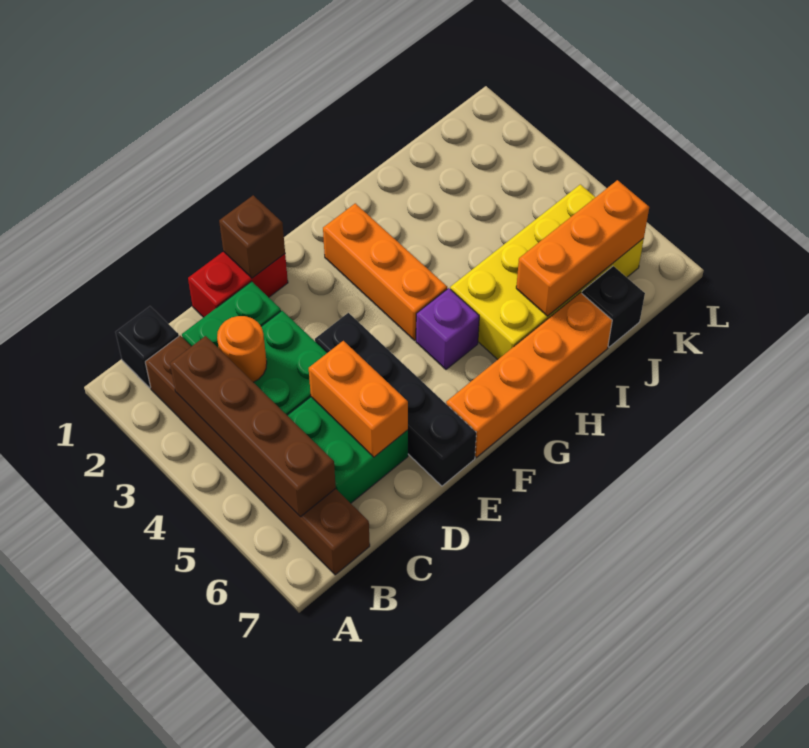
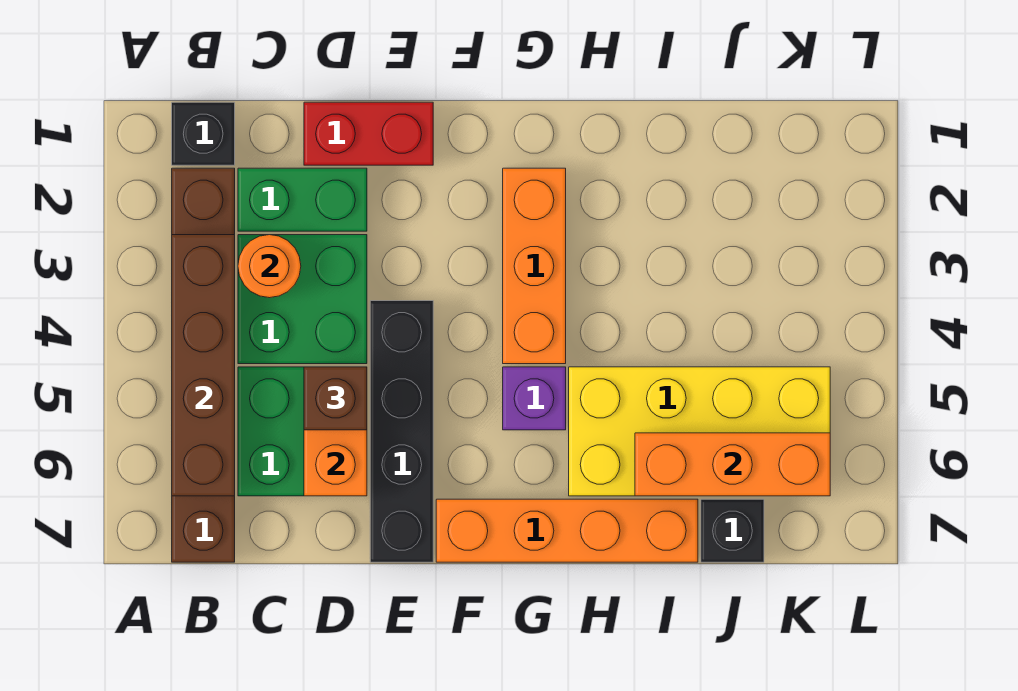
brown brick E1 level 2 -> brown brick D5 level 3

